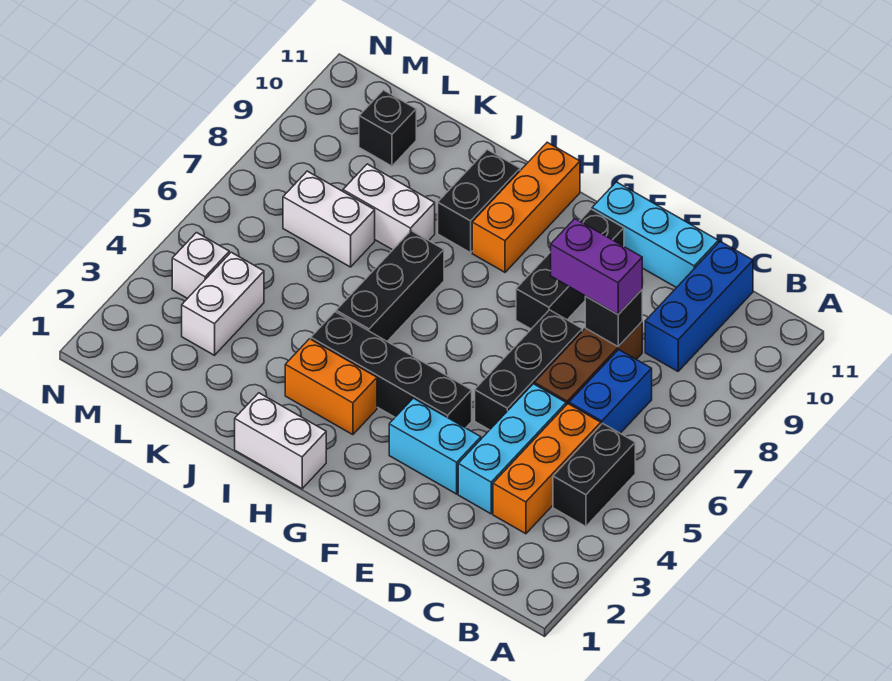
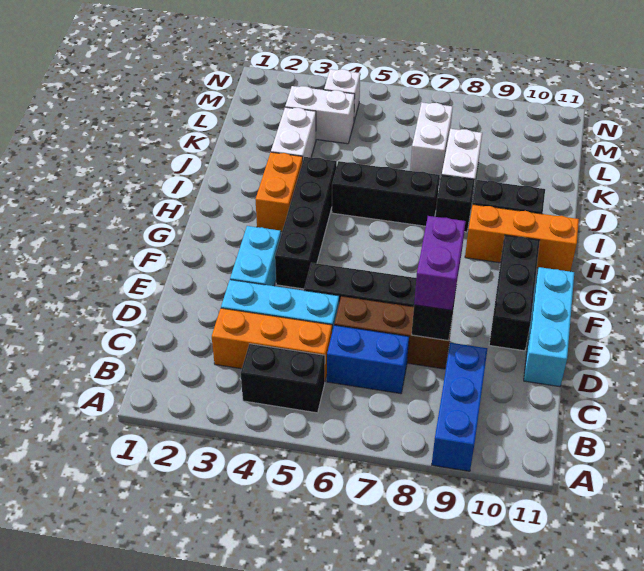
blue brick C9:C11 level 1 -> blue brick A9:C9 level 1
black brick F8:F10 level 1 -> black brick E10:G10 level 1
white brick H1:I1 level 1 -> white brick J3:K3 level 1
black brick L10 level 1 -> black brick I8 level 1

